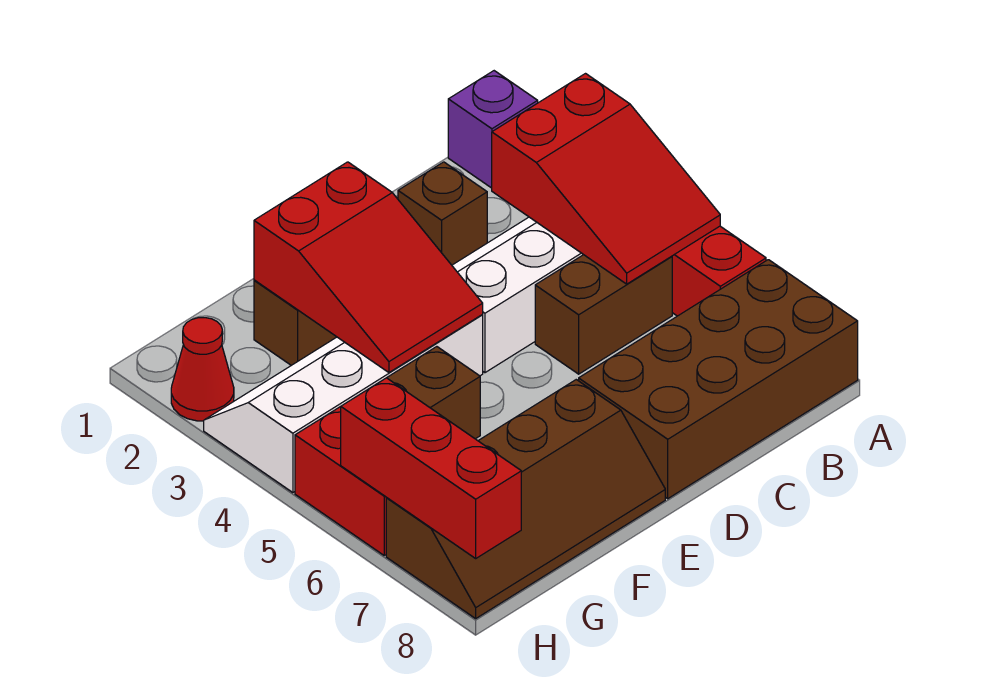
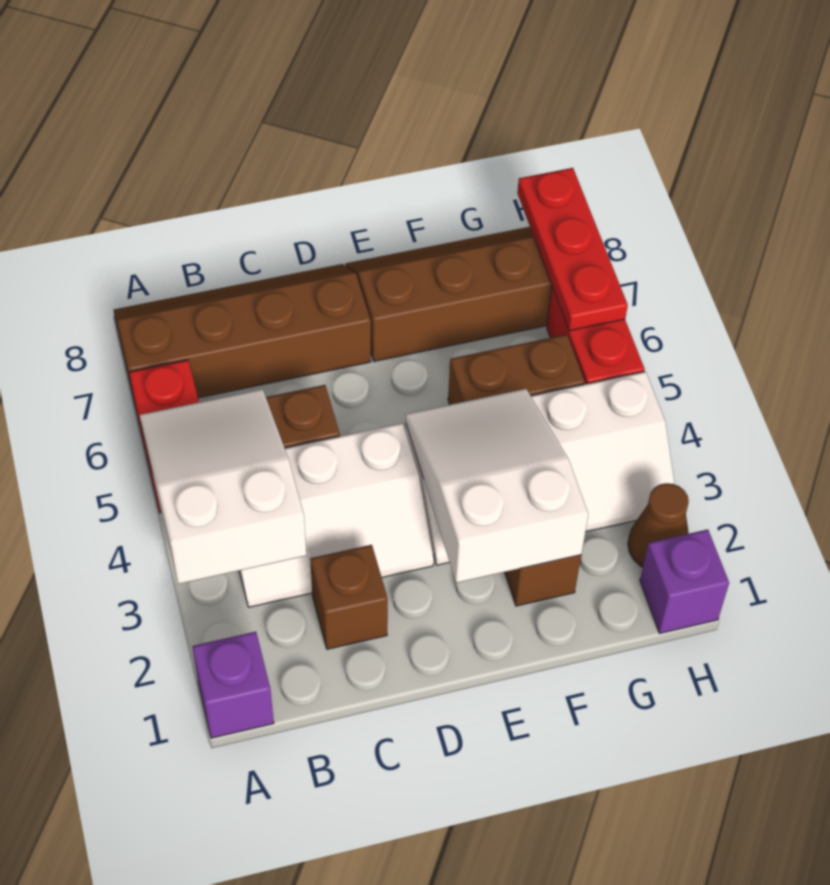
red slope A3:B5 level 2 top 3 -> white slope A3:B5 level 2 top 3
brown brick A7:D8 level 1 -> brown slope A7:D8 level 1 top 7
red slope E2:F4 level 2 top 2 -> white slope E2:F4 level 2 top 2
none -> purple brick H1 level 1
red cone H2 level 1 -> brown cone H2 level 1
red brick H6:H8 level 2 -> red plate H6:H8 level 2

